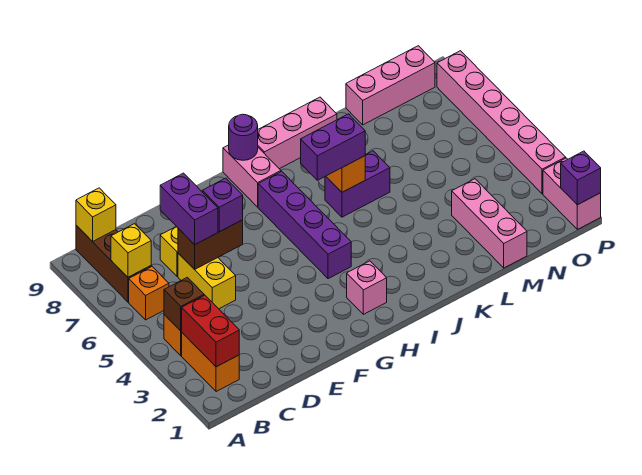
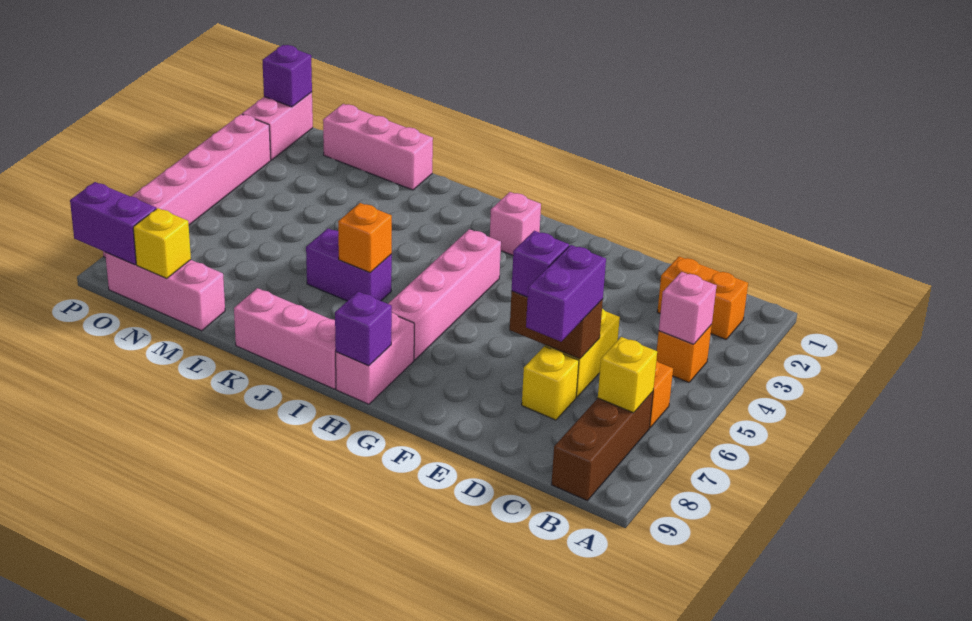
orange brick B2:B3 level 1 -> orange brick B2:C2 level 1
red brick B2:B3 level 2 -> none
brown brick B4 level 2 -> pink brick B4 level 2
yellow brick B9 level 2 -> yellow brick N9 level 2
purple brick H4:H7 level 1 -> pink brick H4:H7 level 1
purple round brick H9 level 2 -> purple brick H9 level 2
purple brick I6:J6 level 3 -> purple brick O9:P9 level 2
pink brick M1:M3 level 1 -> pink brick L1:N1 level 1

